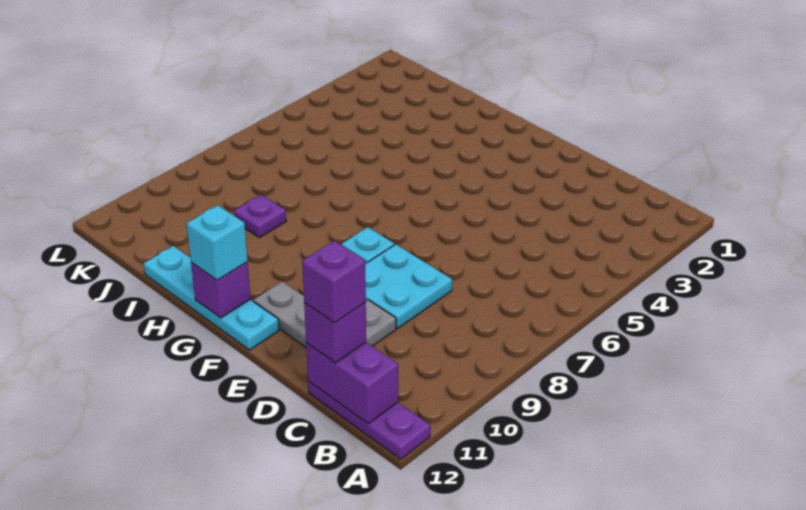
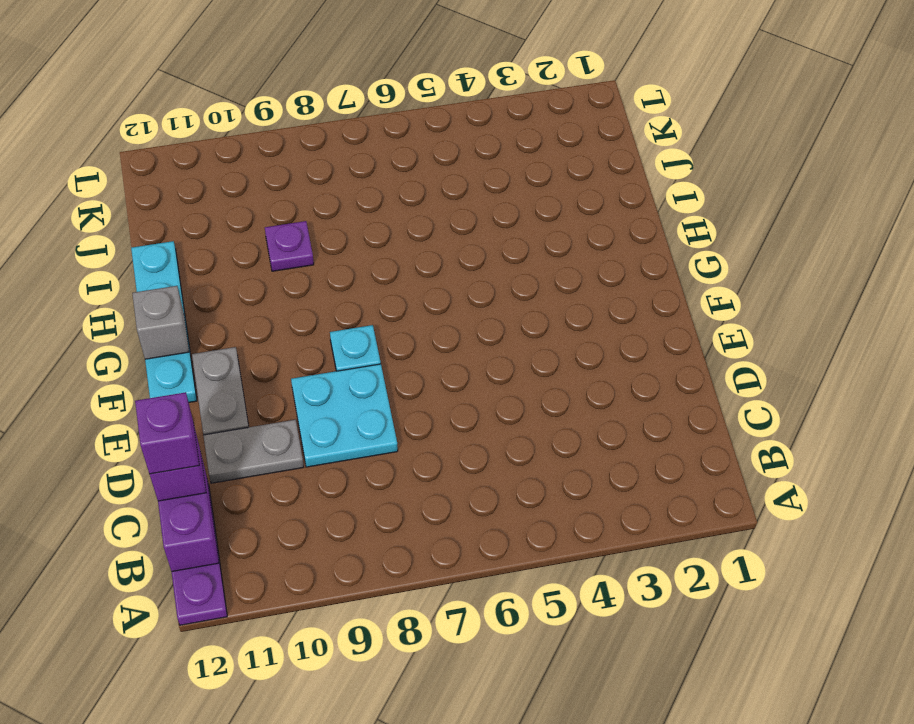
purple brick G12 level 2 -> grey brick G12 level 2
cyan brick G12 level 3 -> none

